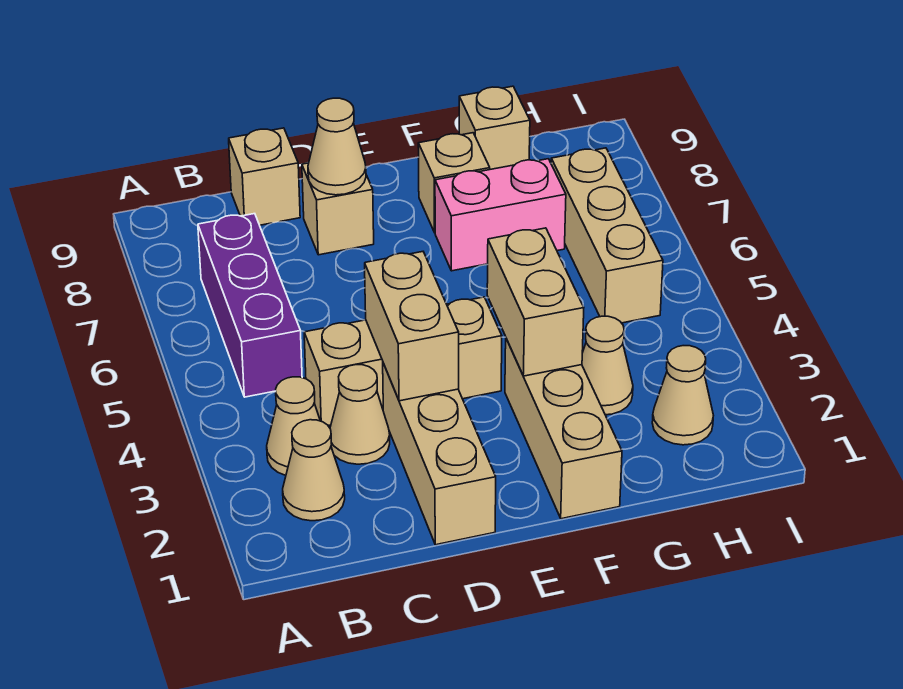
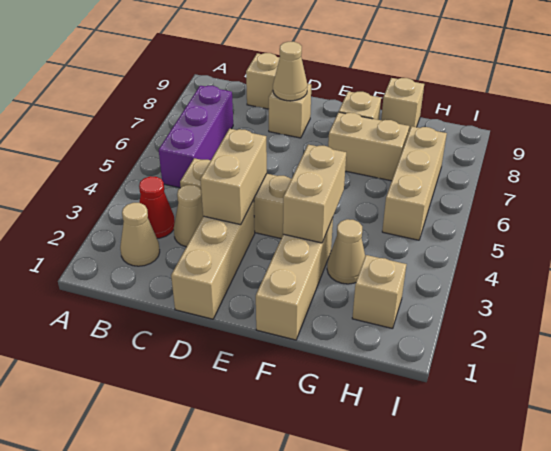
tan cone B3 level 1 -> red cone B3 level 1
pink brick F7:G7 level 1 -> tan brick F7:G7 level 1
tan cone H2 level 1 -> tan brick H2 level 1

